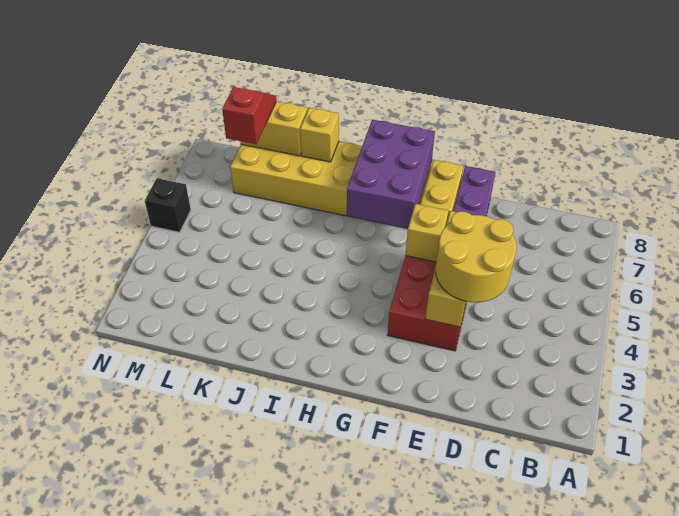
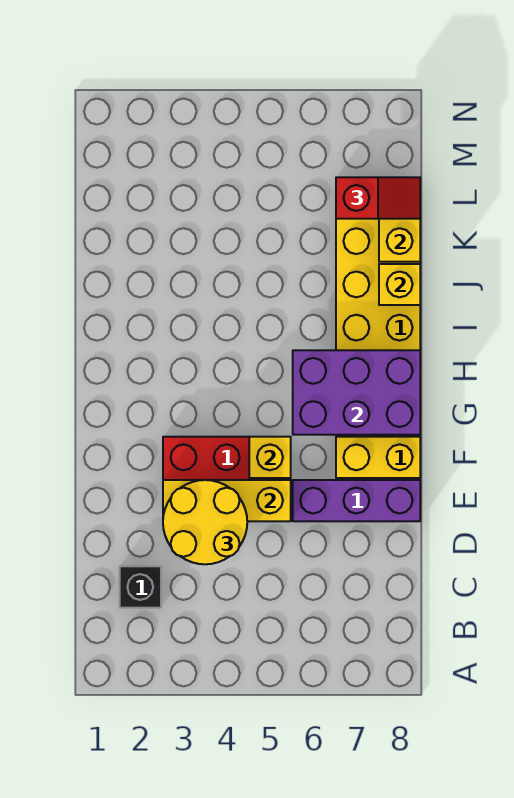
black brick N5 level 1 -> black brick C2 level 1

